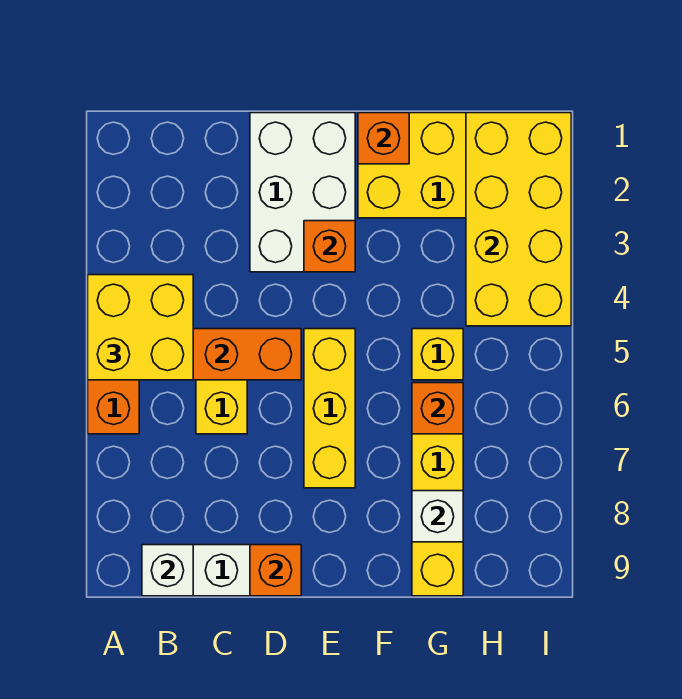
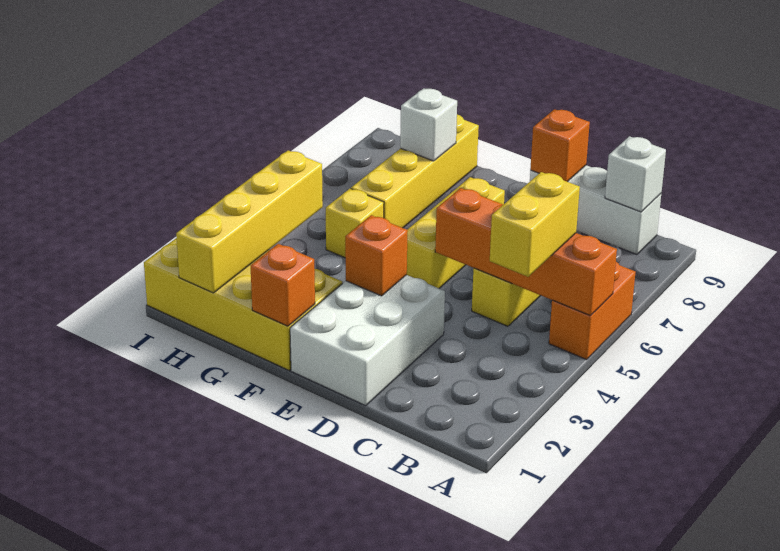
yellow brick A4:B5 level 3 -> yellow brick B4:B5 level 3
orange brick G6 level 2 -> none
yellow brick H1:I4 level 2 -> yellow brick H1:H4 level 2

